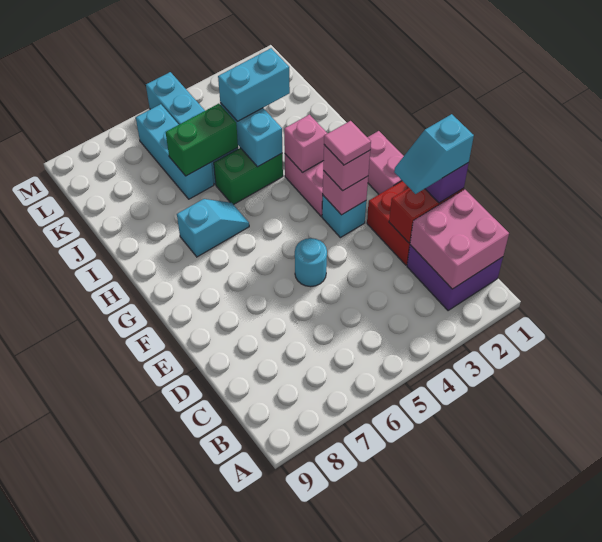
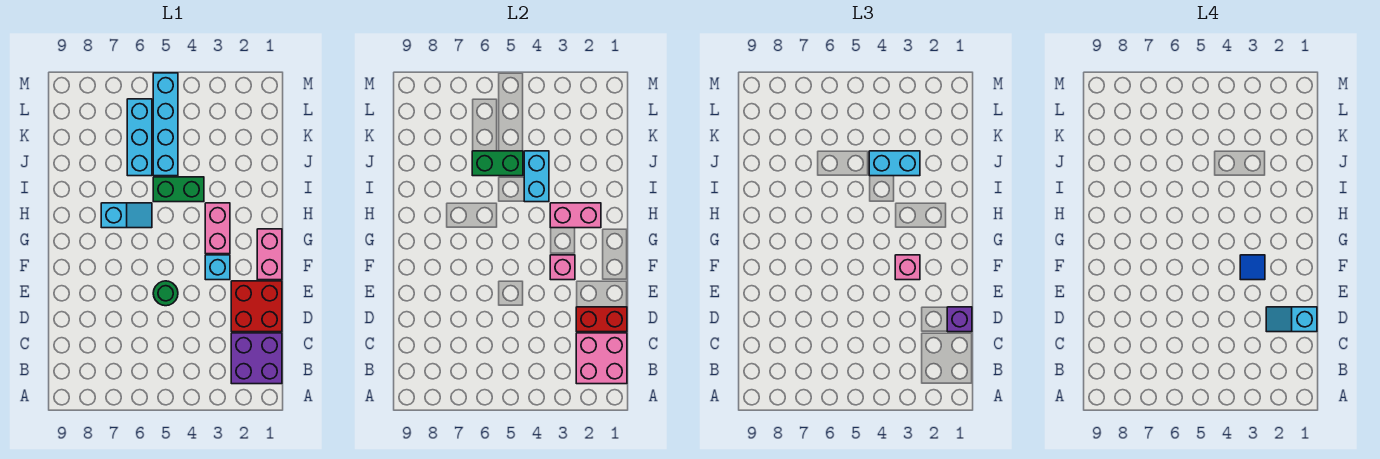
cyan round brick E5 level 1 -> green round brick E5 level 1
pink tile F3 level 4 -> blue tile F3 level 4
pink brick H3 level 2 -> pink brick H2:H3 level 2

